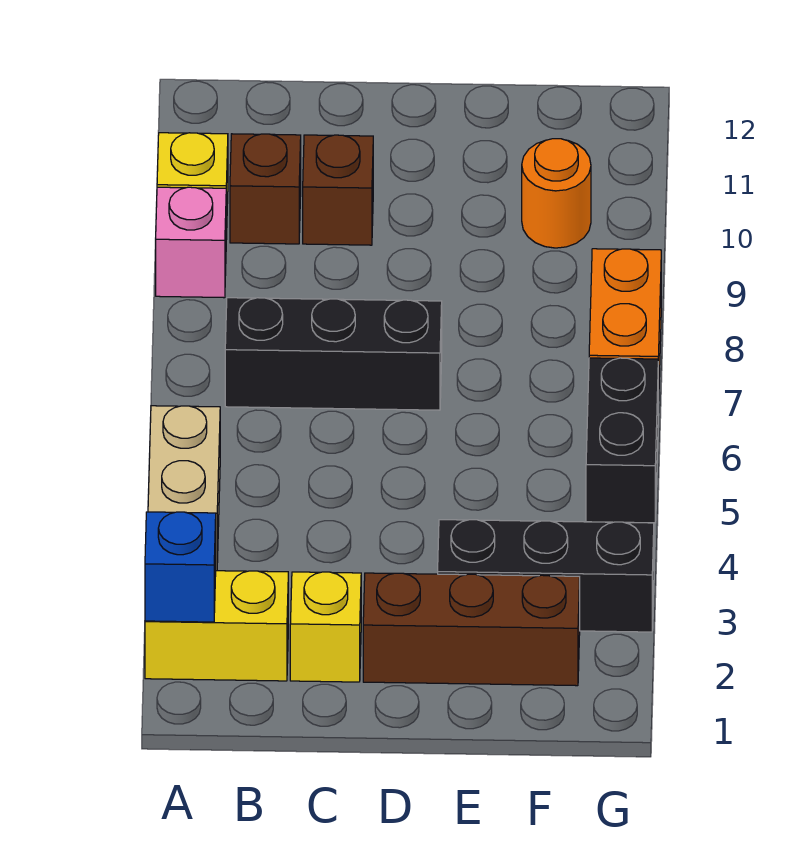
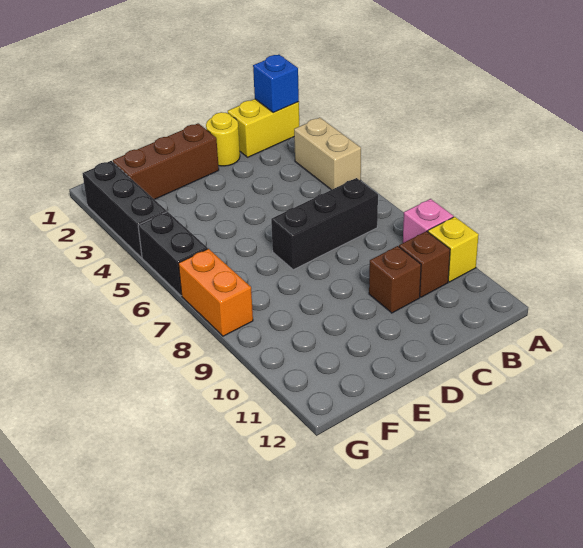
yellow brick C2 level 1 -> yellow round brick C2 level 1
black brick E3:G3 level 1 -> black brick G2:G4 level 1
orange round brick F10 level 1 -> none

